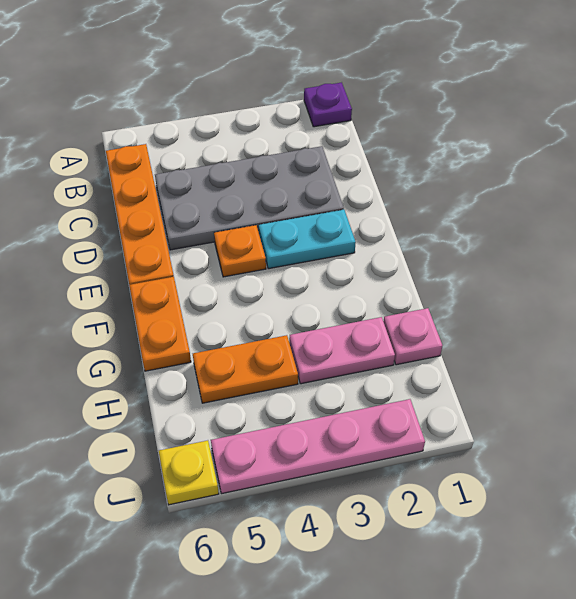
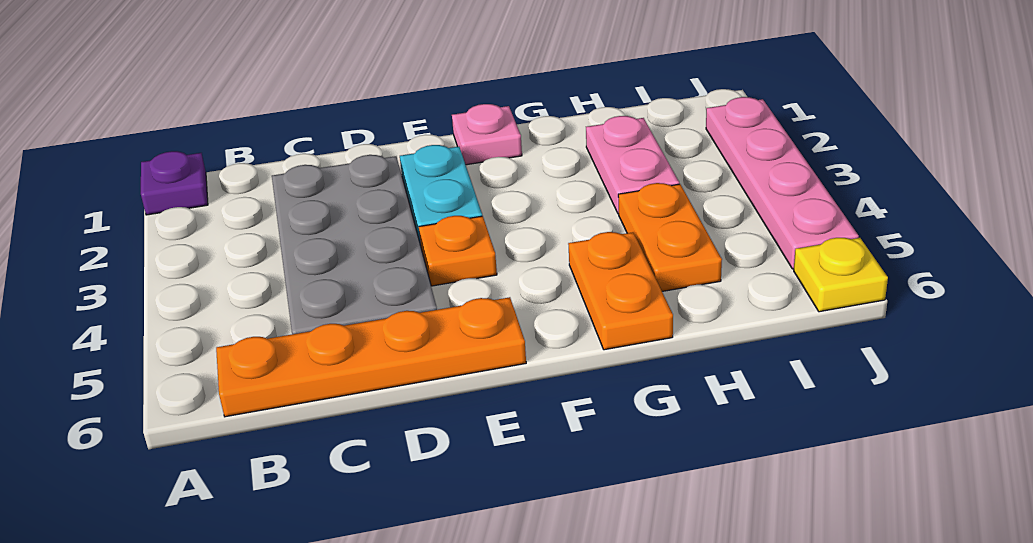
orange plate F6:G6 level 1 -> orange plate G5:G6 level 1
pink plate H1 level 1 -> pink plate F1 level 1

